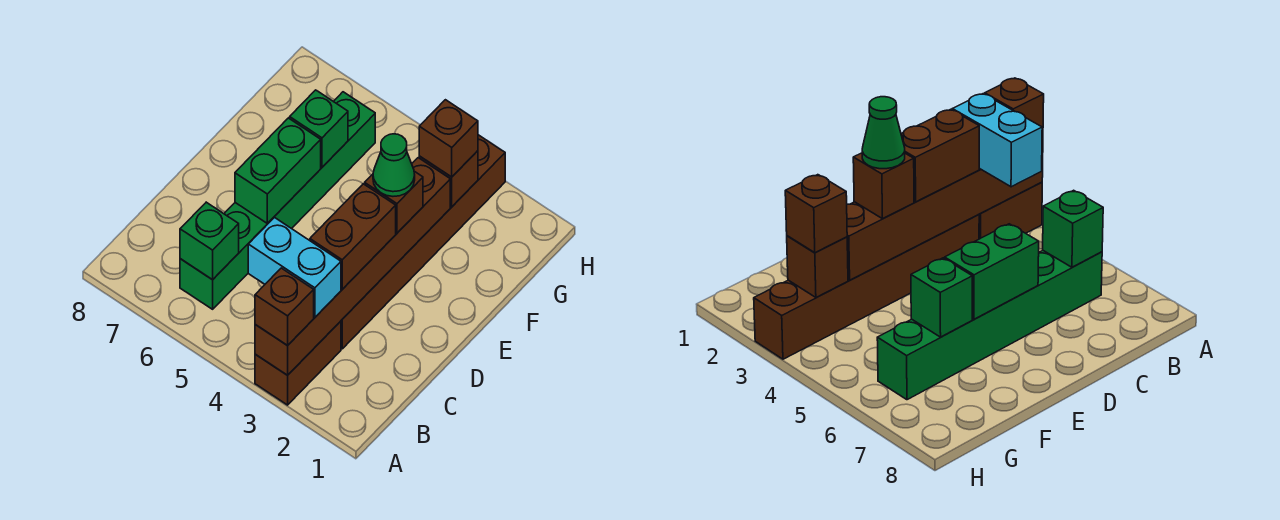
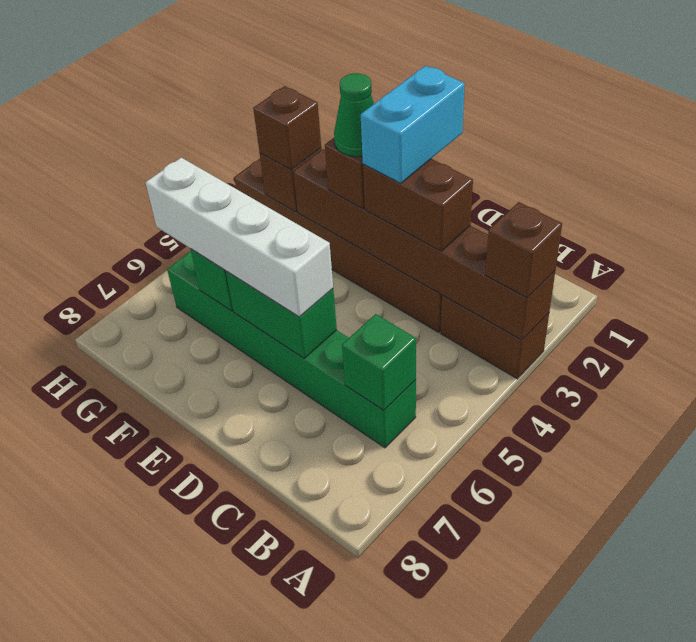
cyan brick B3:B4 level 3 -> cyan brick D2:D3 level 4
none -> white brick D6:G6 level 3

